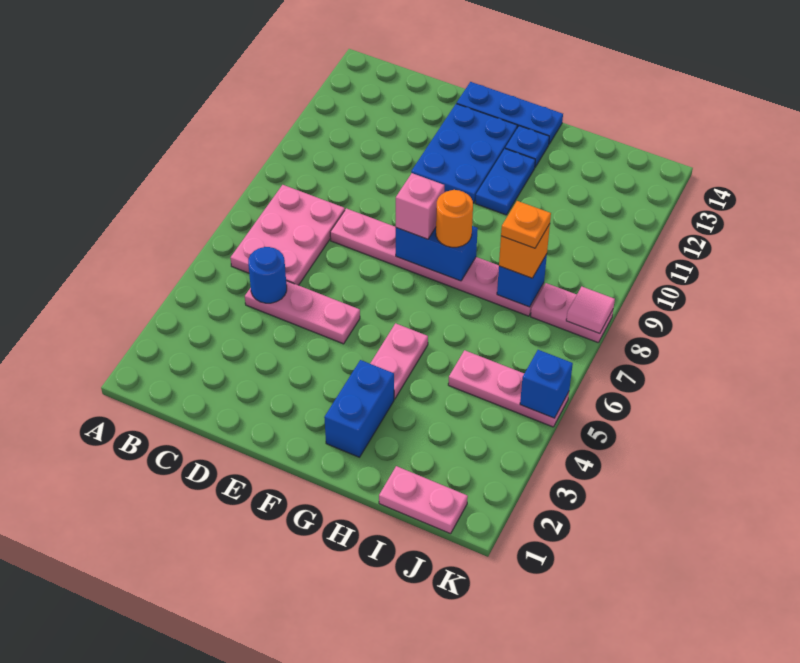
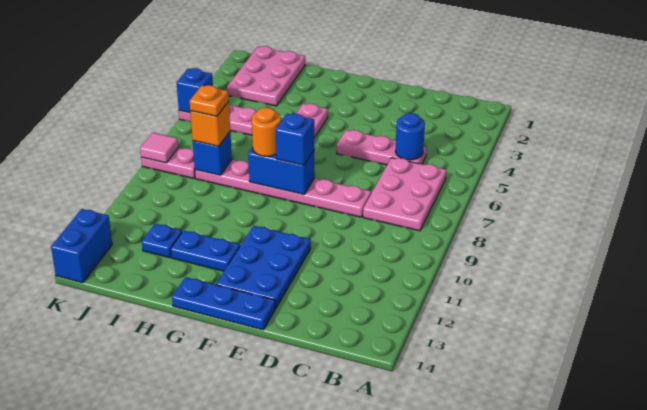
pink brick F8 level 3 -> blue brick F8 level 3
blue brick G2:G3 level 1 -> blue brick K13:K14 level 1
blue plate G11:G12 level 1 -> blue plate G12:H12 level 1
blue plate G13 level 1 -> blue plate I12 level 1
pink plate I1:J1 level 1 -> pink plate I1:J3 level 1

